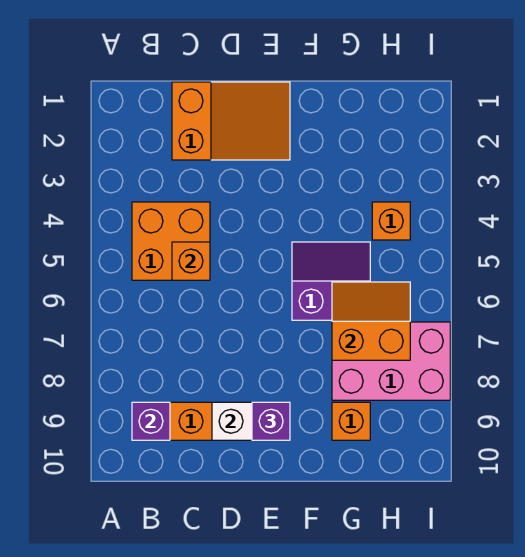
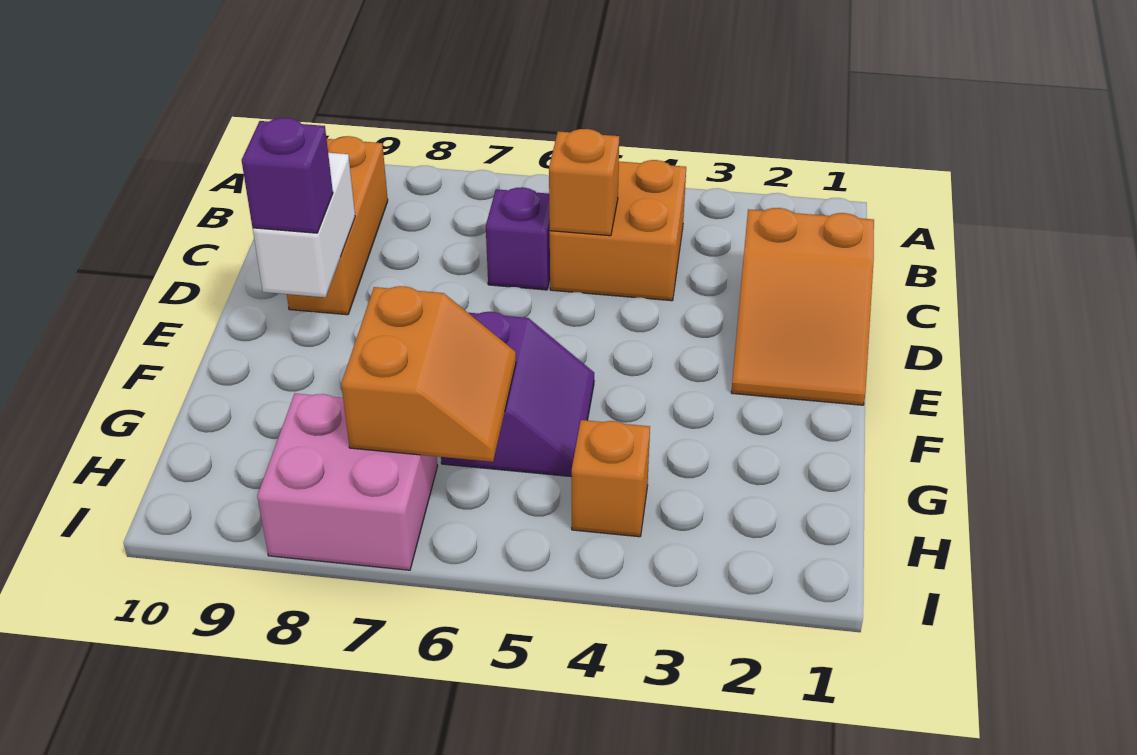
purple brick B9 level 2 -> purple brick C6 level 1
pink brick G7:I8 level 1 -> pink brick H7:I8 level 1
orange brick G9 level 1 -> none

